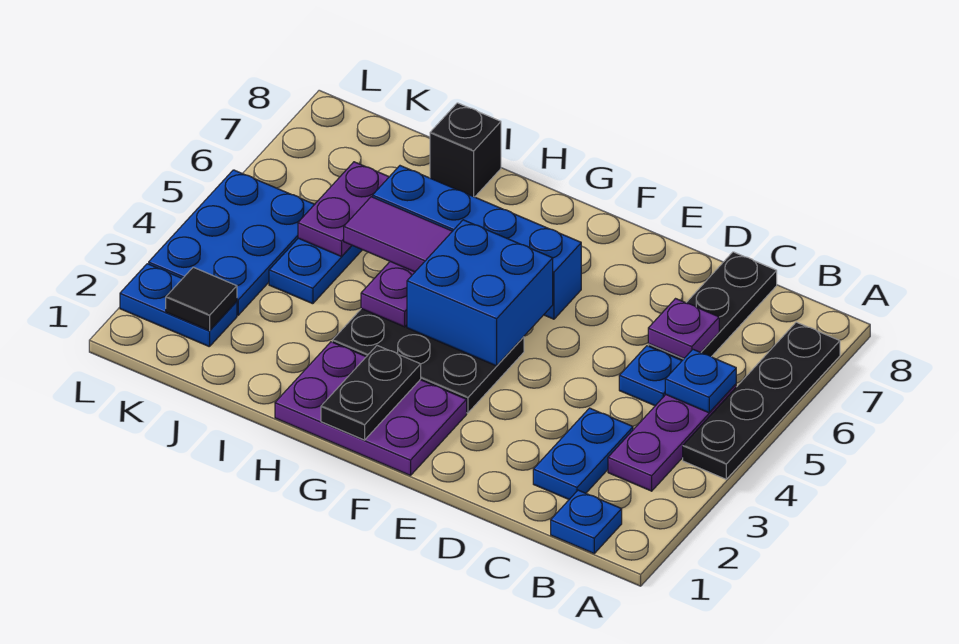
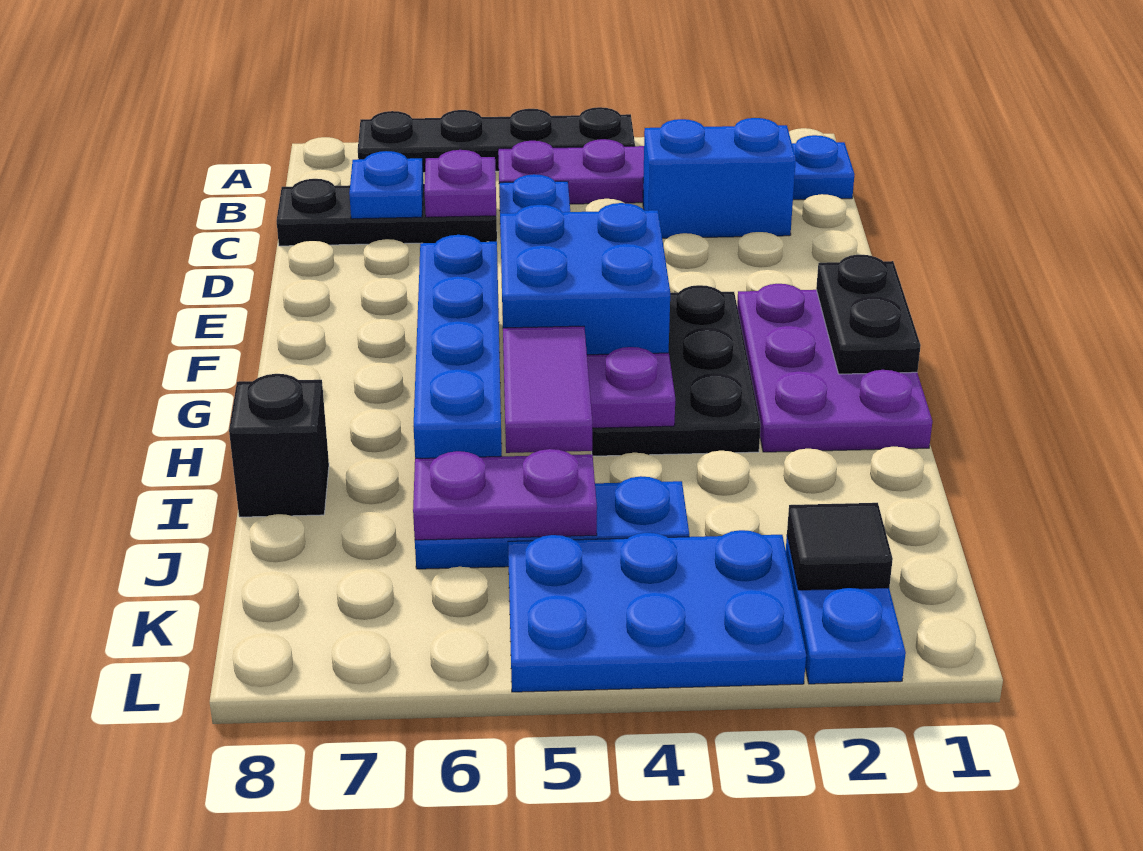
blue plate B5 level 2 -> blue plate C7 level 2
blue plate C2:C3 level 1 -> blue brick C2:C3 level 1
black plate G1:G2 level 2 -> black plate F1:G1 level 2

